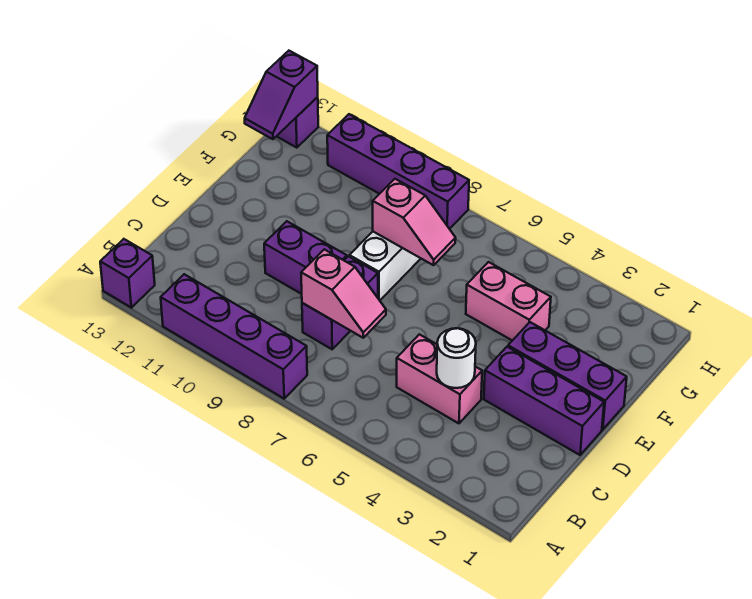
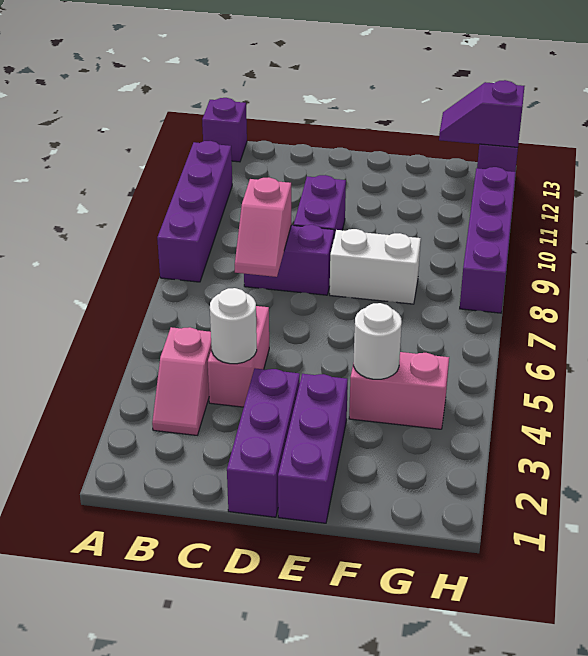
pink brick F4:F5 level 1 -> pink brick F4:G4 level 1
none -> white round brick F4 level 2
pink slope F7:F8 level 2 top 8 -> pink slope B3:B4 level 1 top 4

